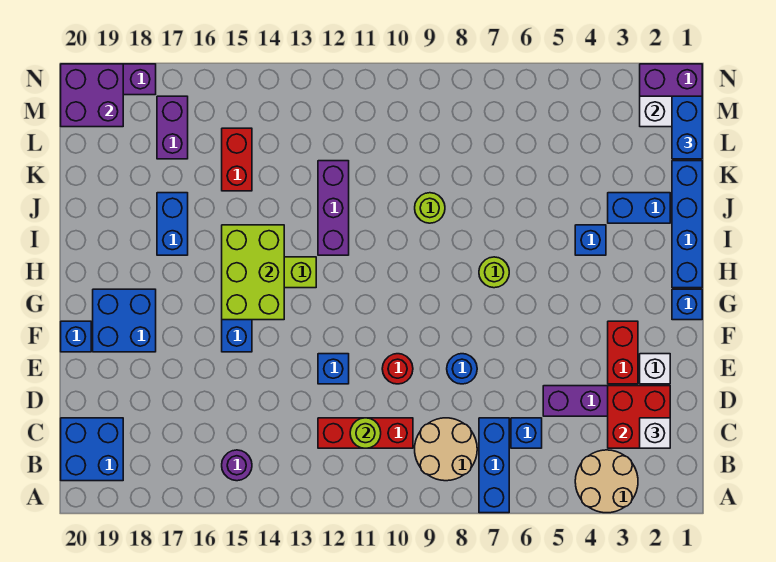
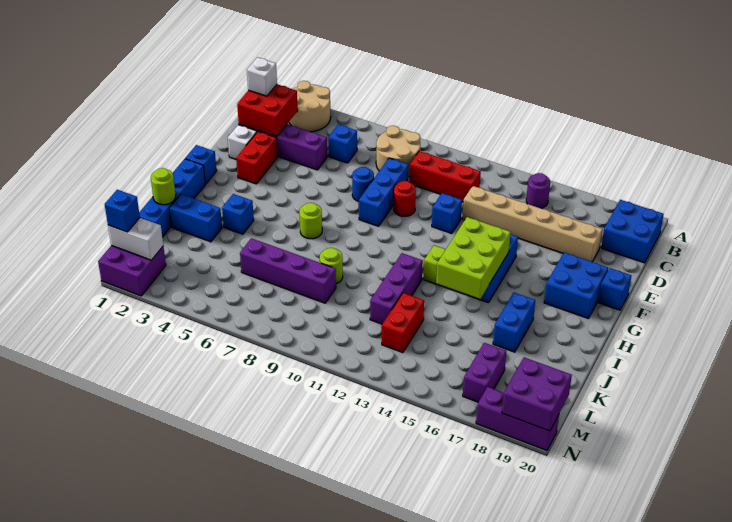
blue brick A7:C7 level 1 -> blue brick D9:F9 level 1
lime round brick C11 level 2 -> lime round brick J1 level 2
none -> tan brick D13:D18 level 1
none -> purple brick K6:K9 level 1
red brick K15:L15 level 1 -> red brick K13:L13 level 1
blue brick L1:M1 level 3 -> blue brick M1 level 3

